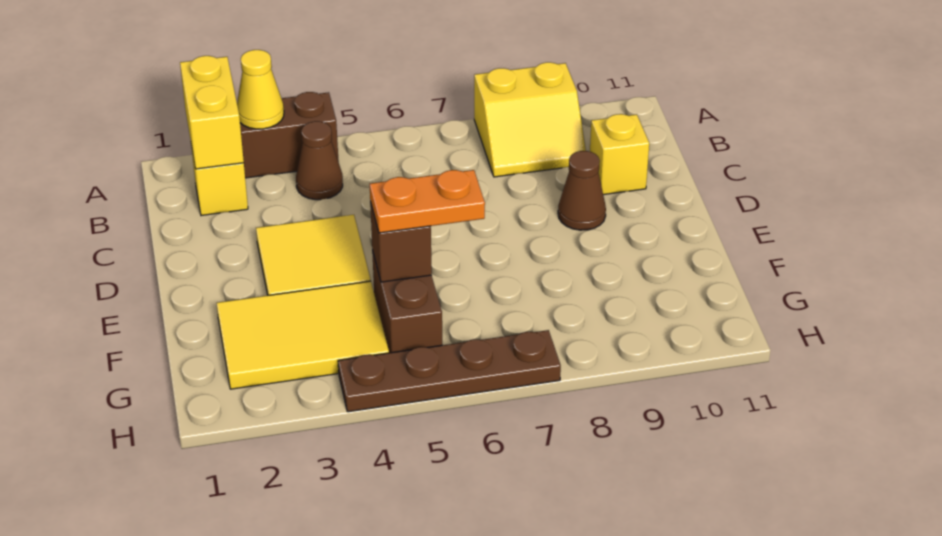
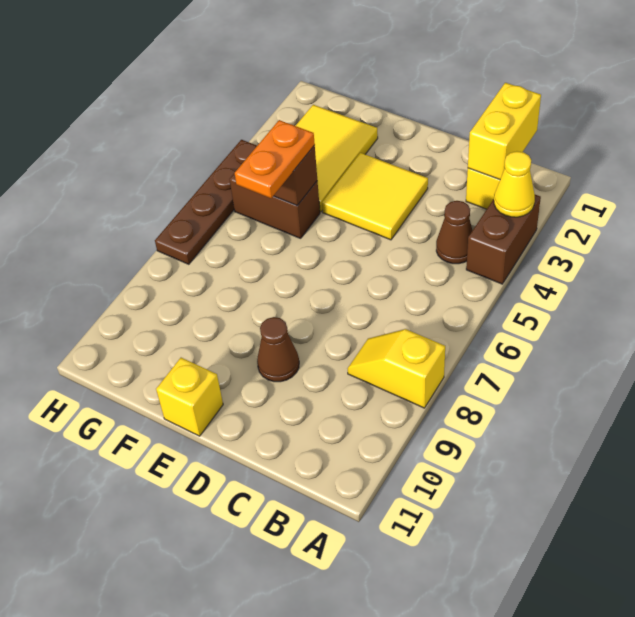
yellow brick A2:B2 level 2 -> yellow brick B1:B2 level 2
yellow slope A8:B9 level 1 top A -> yellow slope A8:B8 level 1 top A
yellow brick C10 level 1 -> yellow brick E11 level 1

